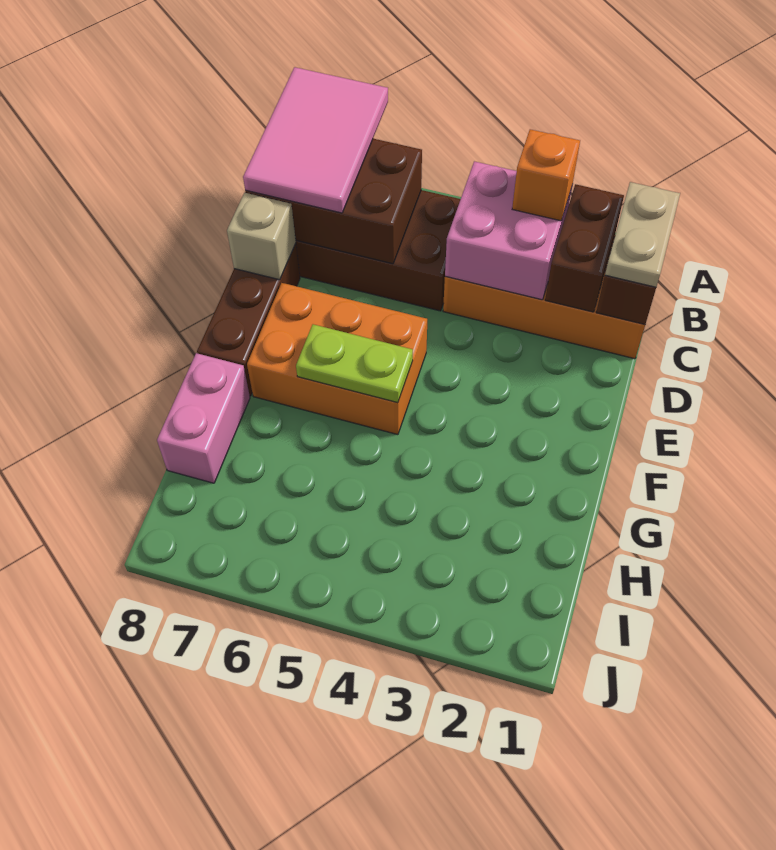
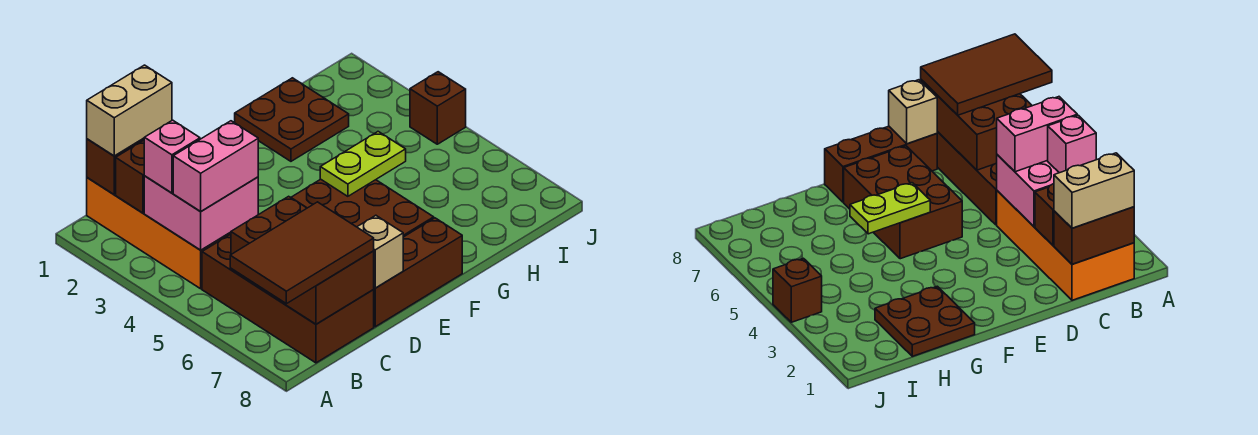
pink tile A7:C8 level 3 -> brown tile A7:C8 level 3
tan plate B1:C1 level 3 -> tan brick B1:C1 level 3
orange brick B3 level 3 -> pink brick B3 level 3
orange brick E5:F7 level 1 -> brown brick E5:F7 level 1
lime plate F5:F6 level 2 -> lime plate F5:G5 level 2
none -> brown plate G1:H2 level 1
pink brick G8:H8 level 1 -> pink brick B4:C4 level 3
none -> brown brick J4 level 1

